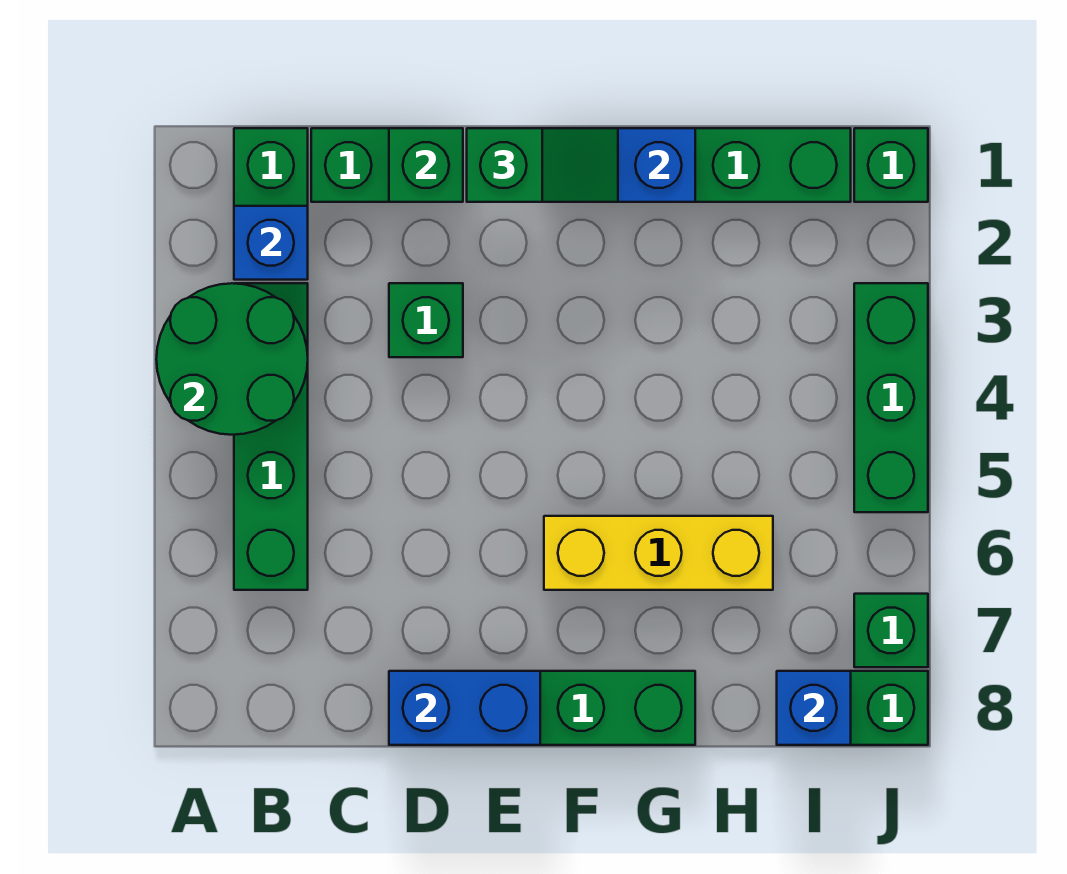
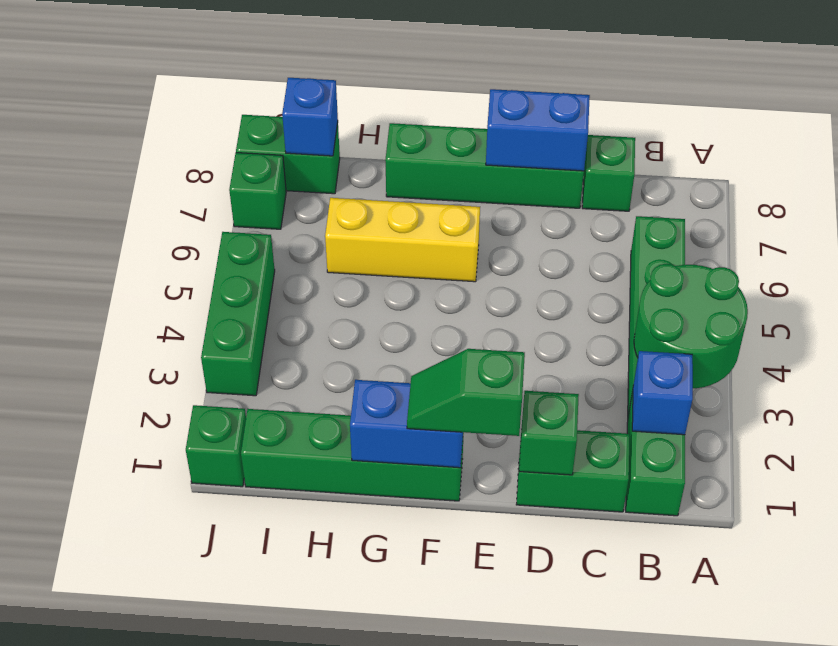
green brick D3 level 1 -> green brick C8 level 1

